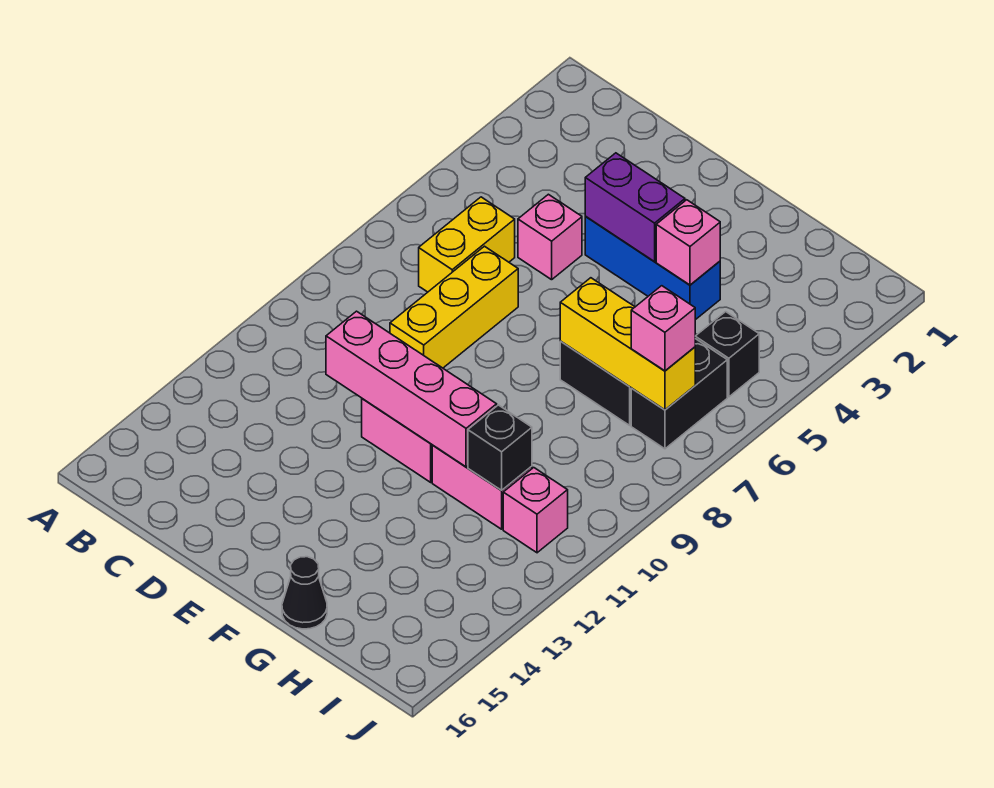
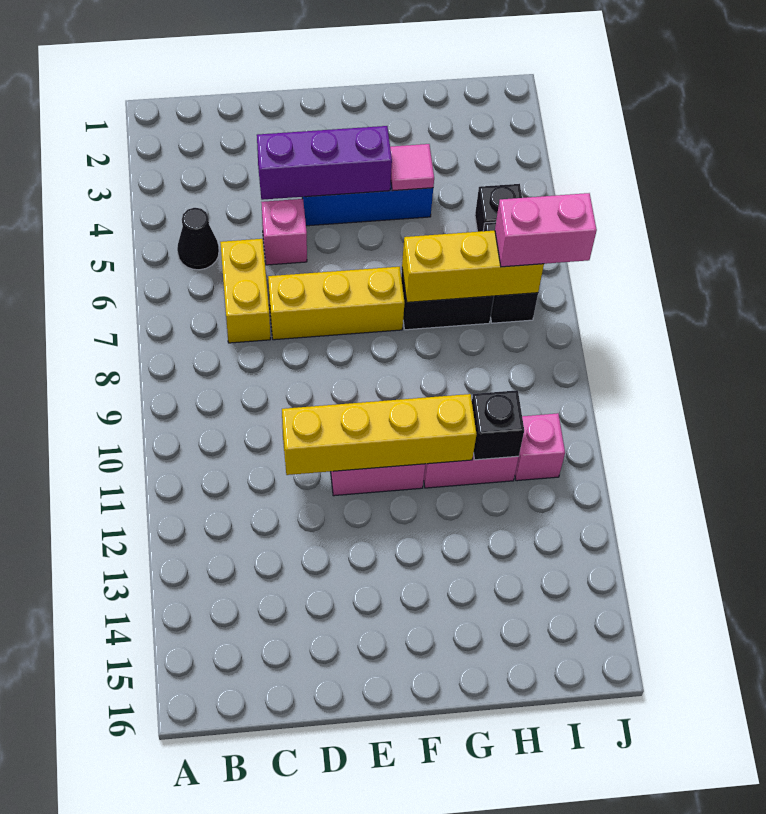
yellow brick D7:D9 level 1 -> yellow brick D7:F7 level 1
pink brick D11:G11 level 2 -> yellow brick D11:G11 level 2
purple brick E4:F4 level 2 -> purple brick D4:F4 level 2
pink brick G4 level 2 -> pink tile G4 level 2
black cone G16 level 1 -> black cone B5 level 1
pink brick I7 level 3 -> pink brick I7:J7 level 3

